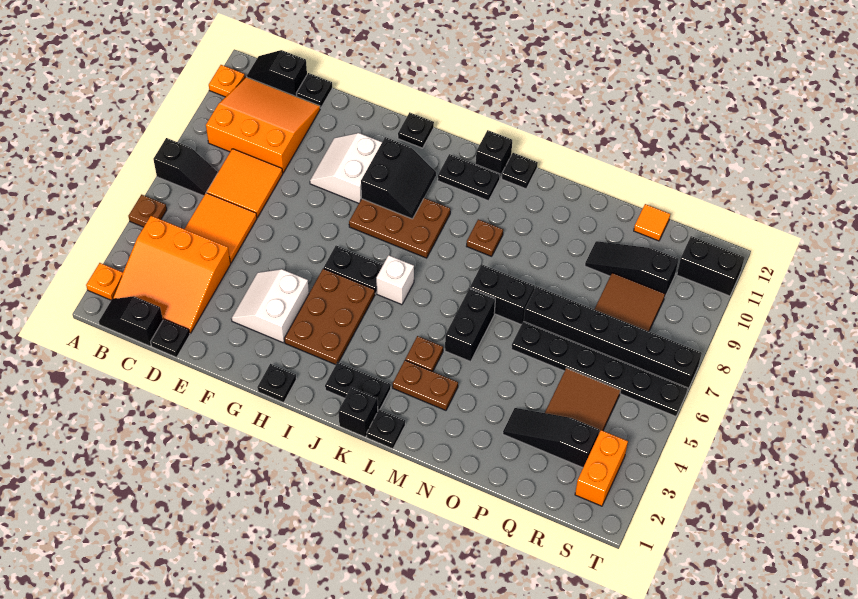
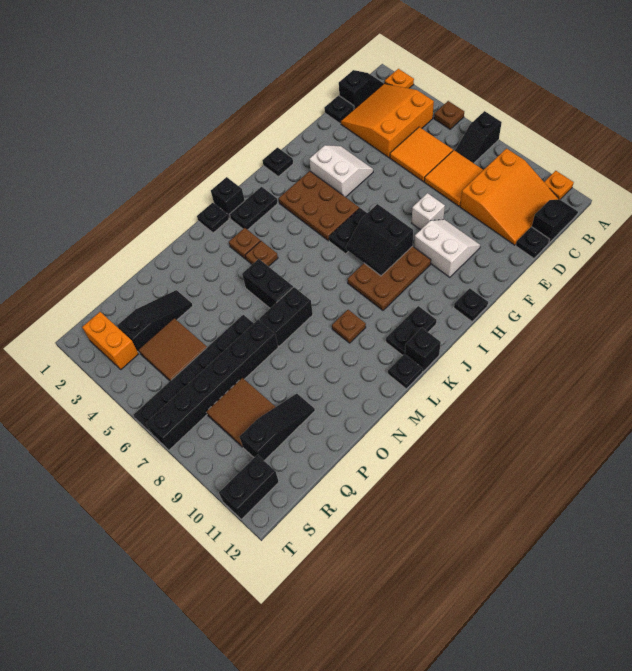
black slope H9:I10 level 2 top H -> black slope H7:I8 level 2 top H
white brick J6 level 1 -> white brick F8 level 1
brown plate L3:M3 level 1 -> brown plate L3 level 1
orange tile Q12 level 1 -> none

